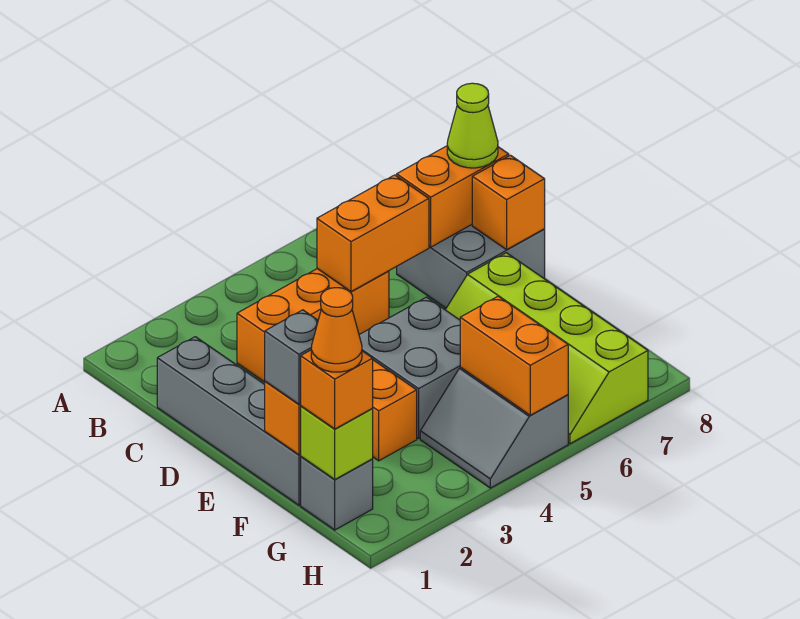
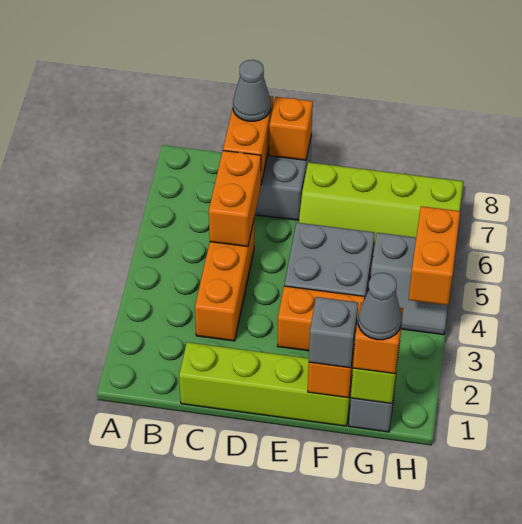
grey brick C1:F1 level 1 -> lime brick C1:F1 level 1
lime cone C8 level 3 -> grey cone C8 level 3
orange cone G1 level 4 -> grey cone G1 level 4
orange brick G5:H5 level 2 -> orange brick H4:H5 level 2

